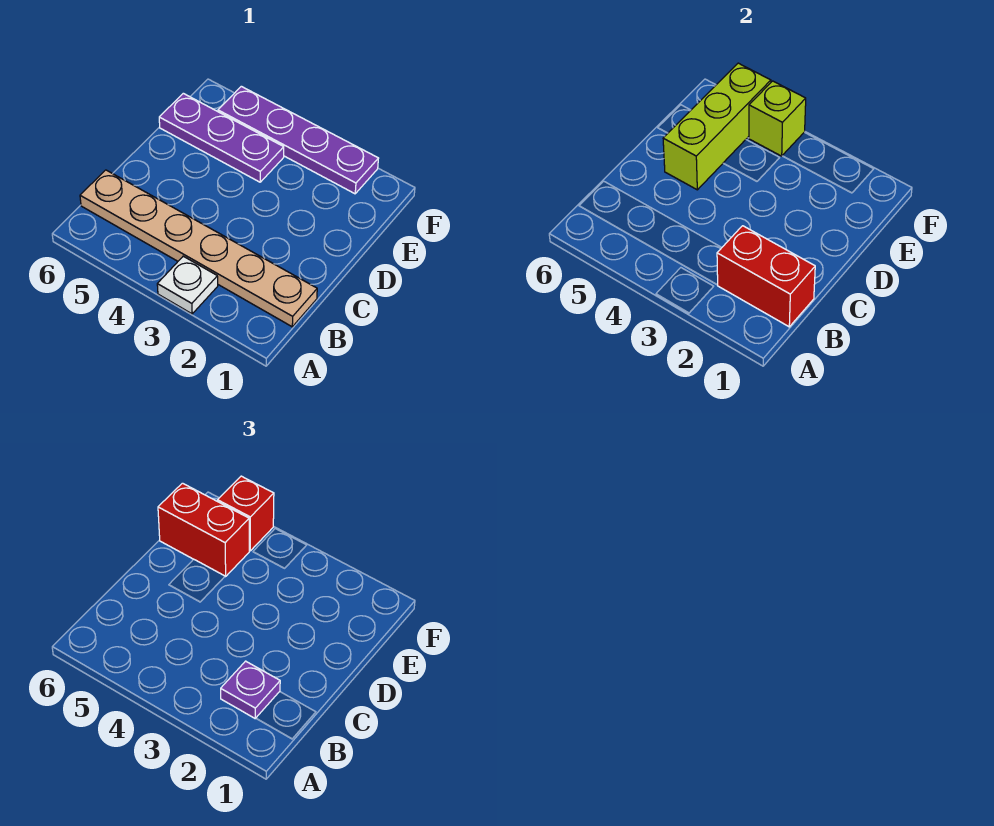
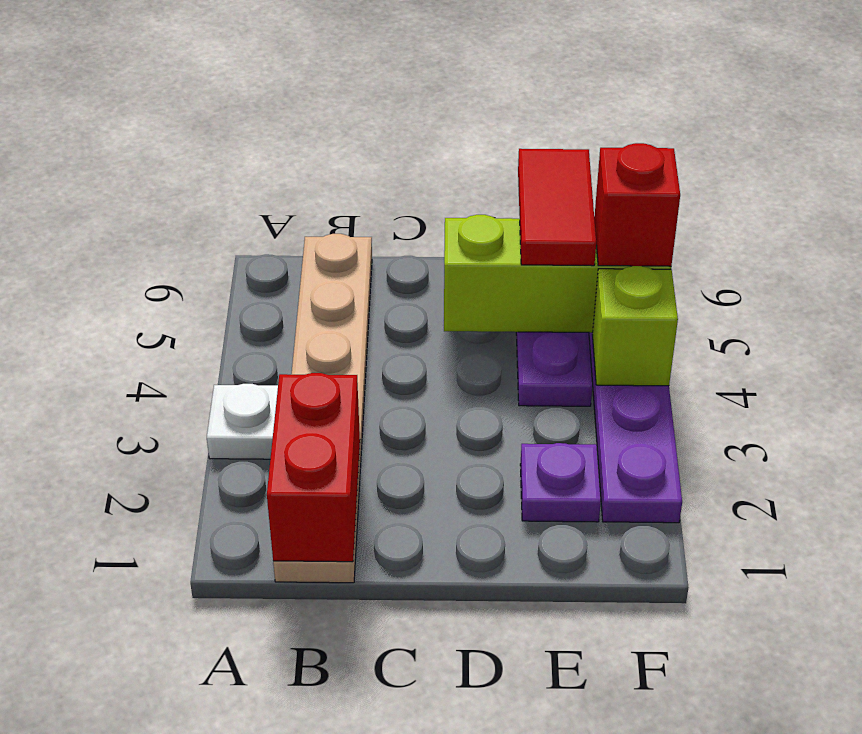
purple plate B2 level 3 -> purple plate E2 level 1
red brick E5:E6 level 3 -> red tile E5:E6 level 3

